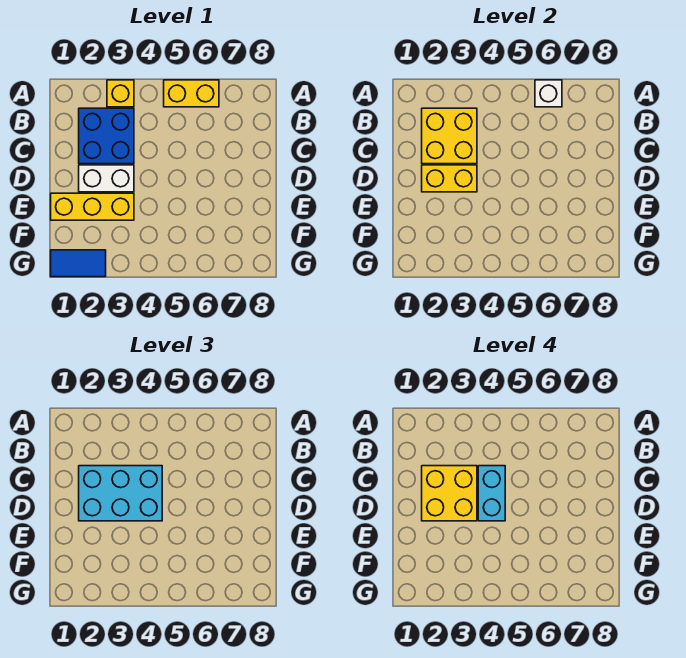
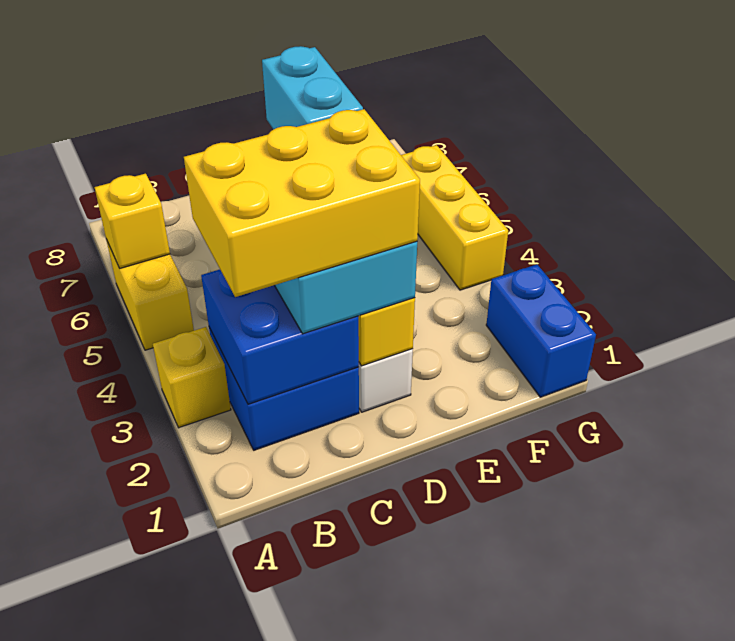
white brick A6 level 2 -> yellow brick A6 level 2
yellow brick B2:C3 level 2 -> blue brick B2:C3 level 2
yellow brick C2:D3 level 4 -> yellow brick B2:D3 level 4
cyan brick C4:D4 level 4 -> cyan brick D4:D5 level 4
yellow brick E1:E3 level 1 -> yellow brick G4:G6 level 1
blue tile G1:G2 level 1 -> blue brick G1:G2 level 1

